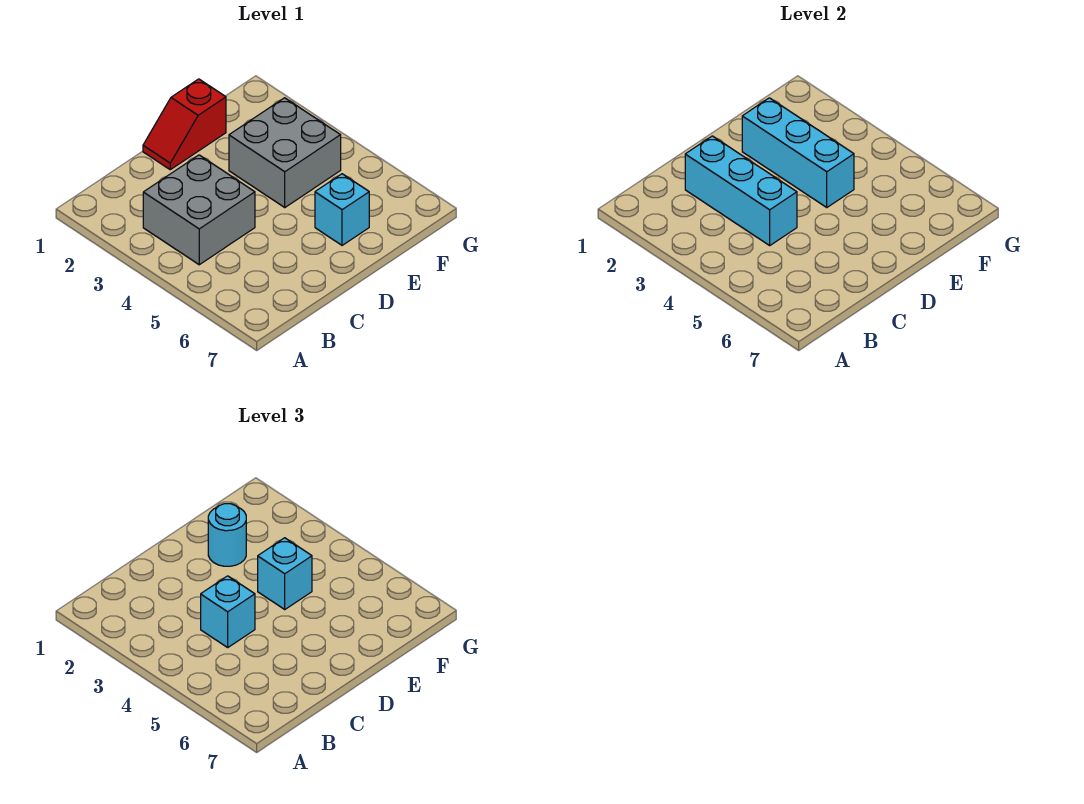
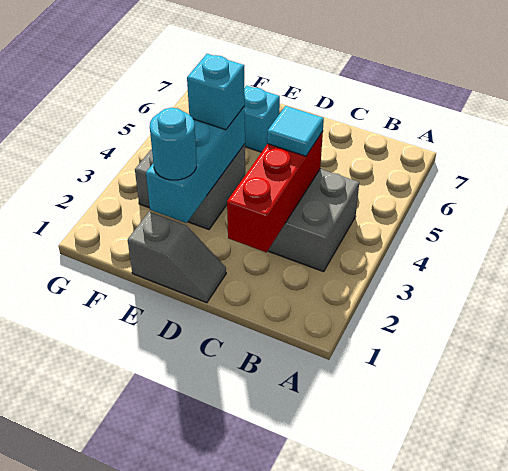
cyan brick C2:C4 level 2 -> red brick C2:C4 level 2
cyan brick C4 level 3 -> cyan tile C4 level 3
red slope D1:E1 level 1 top E -> grey slope D1:E1 level 1 top E

